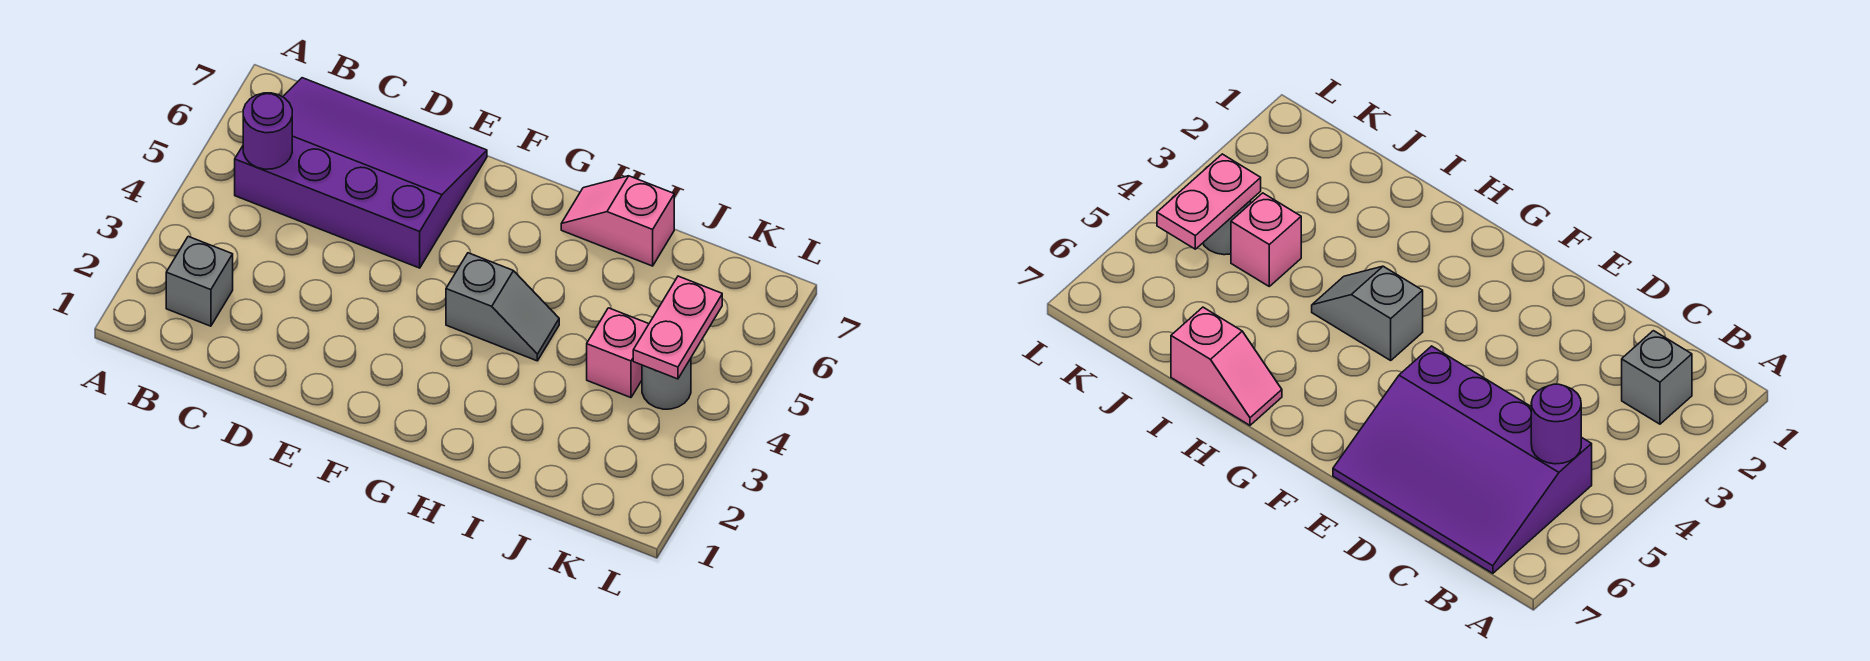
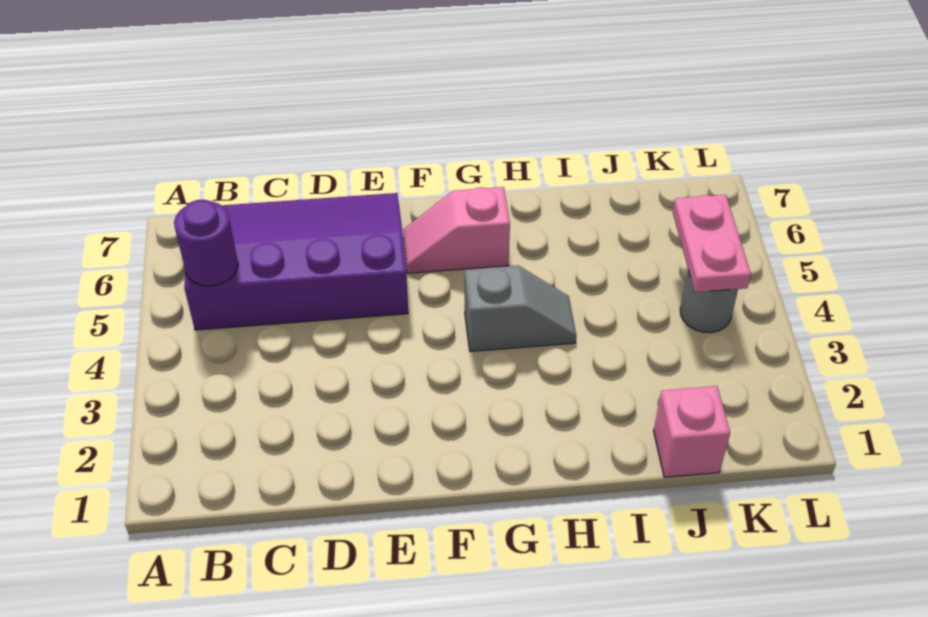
grey brick B2 level 1 -> none
pink slope H7:I7 level 1 top I -> pink slope F6:G6 level 1 top G
pink brick J4 level 1 -> pink brick J1 level 1

